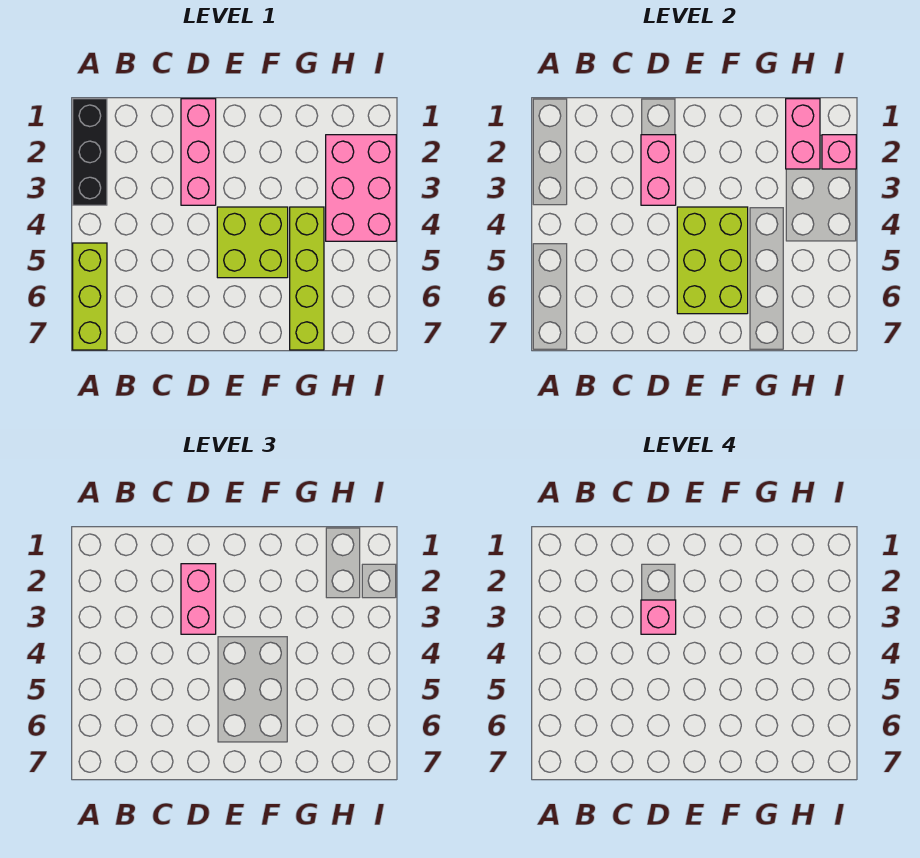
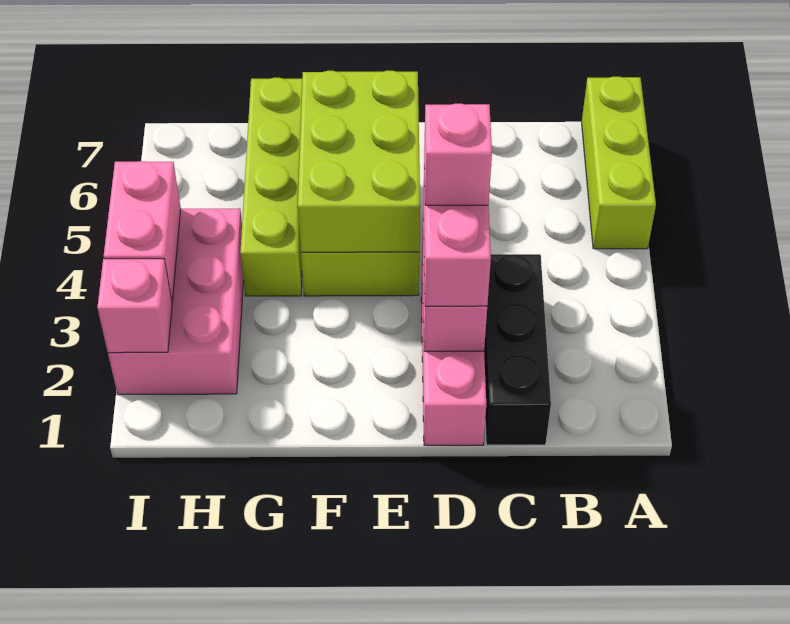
black brick A1:A3 level 1 -> black brick C1:C3 level 1
pink brick H1:H2 level 2 -> pink brick I3:I4 level 2

